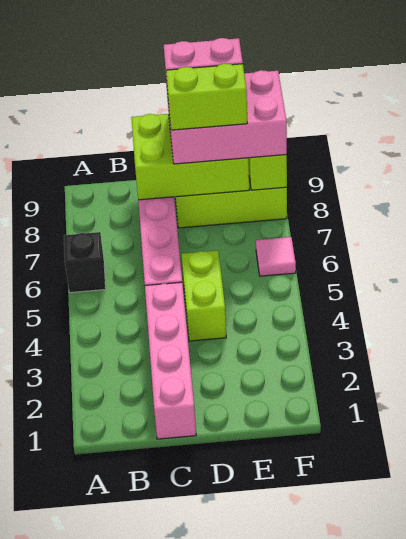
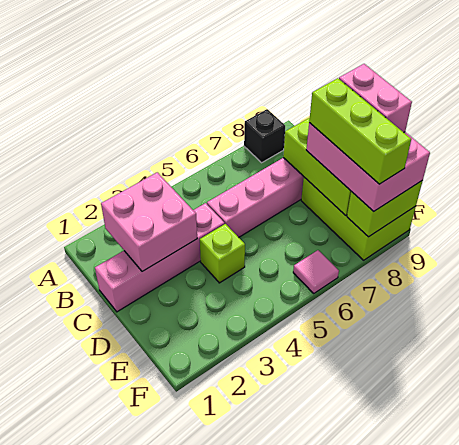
black brick A6 level 1 -> black brick A8 level 1
none -> pink brick B2:C3 level 2
lime brick D4:D5 level 1 -> lime brick D4 level 1
lime brick D8:E8 level 4 -> lime brick D8:F8 level 4

